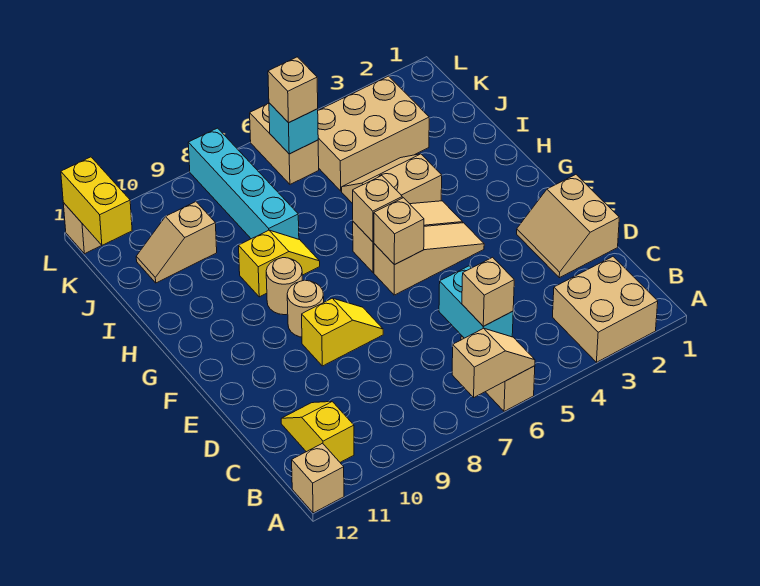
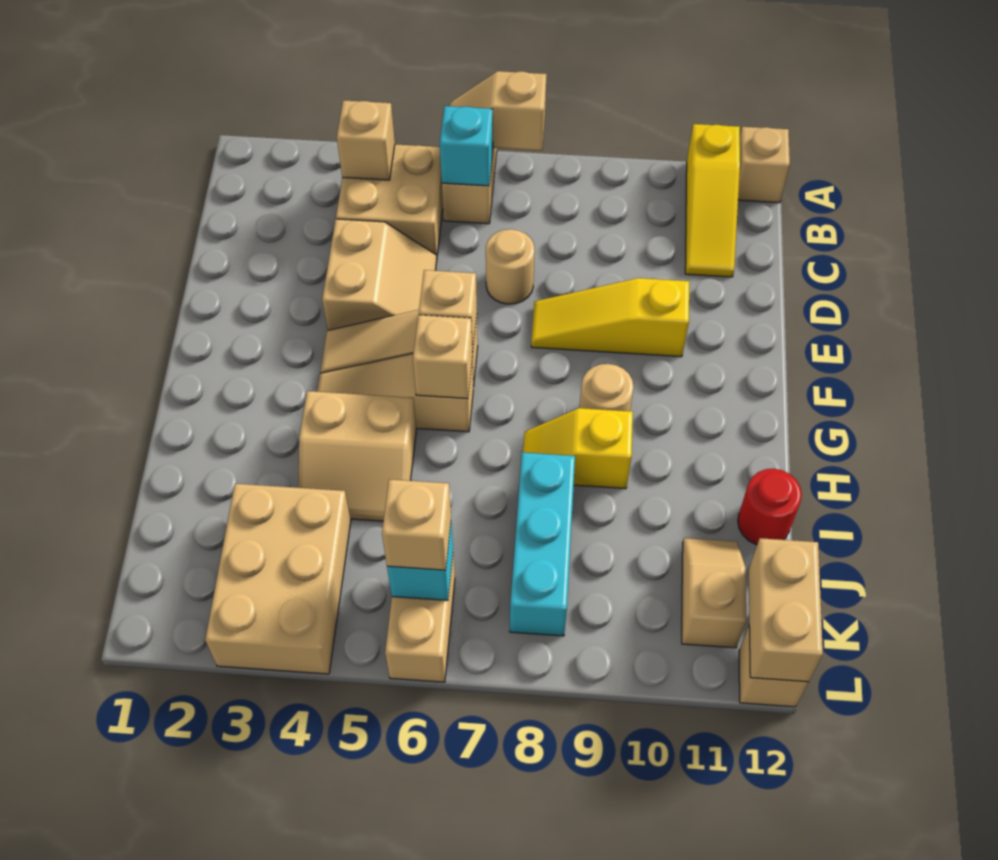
tan brick A2:B3 level 1 -> tan brick B4:C5 level 1
cyan brick B6:C6 level 2 -> cyan brick B6 level 2
tan brick B6 level 3 -> tan brick B4 level 2
yellow slope B11:C11 level 1 top B -> yellow slope A11:C11 level 1 top A
tan slope D1:E2 level 1 top 1 -> tan slope D4:E5 level 1 top 4
yellow slope E8:E9 level 1 top 9 -> yellow slope E8:E10 level 1 top 10
tan round brick F9 level 1 -> tan round brick D7 level 1
cyan brick I8:L8 level 1 -> cyan brick I8:K8 level 1
none -> red round brick I12 level 1
tan brick J3:K5 level 1 -> tan brick J3:L4 level 1
tan slope J10:J11 level 1 top 10 -> tan slope J11:K11 level 1 top K
yellow brick K12:L12 level 2 -> tan brick K12:L12 level 2

